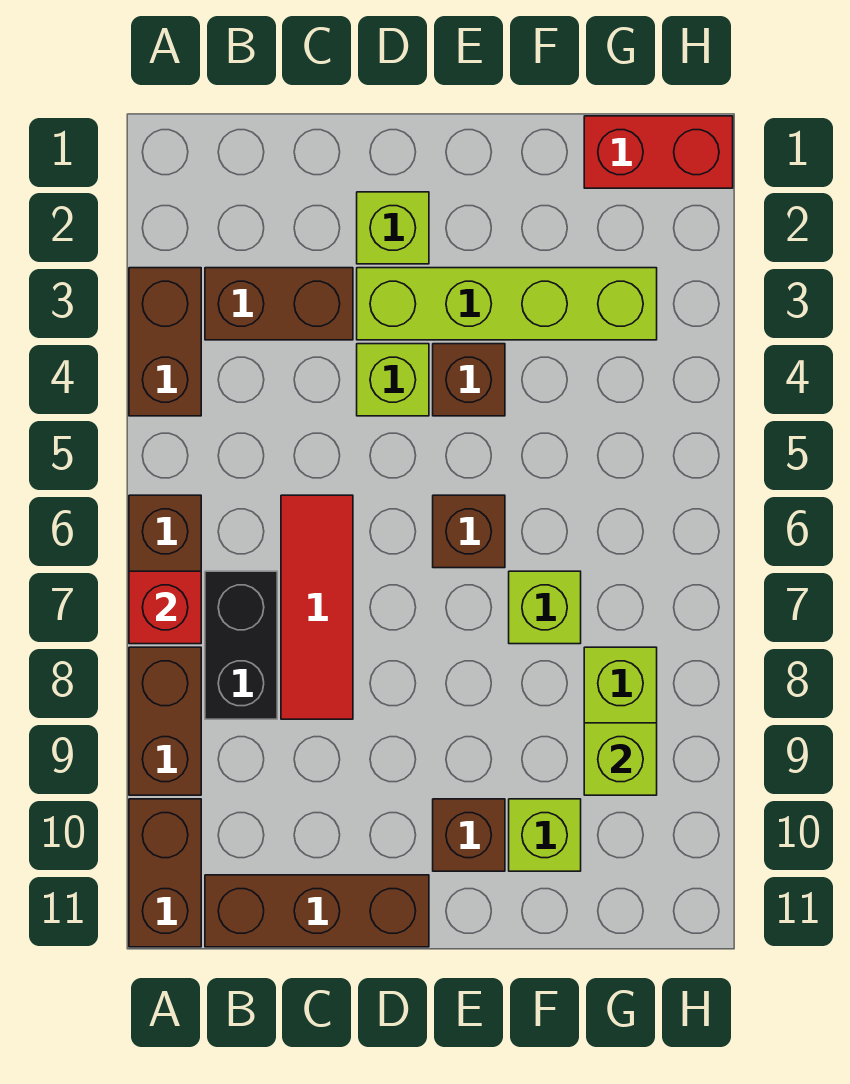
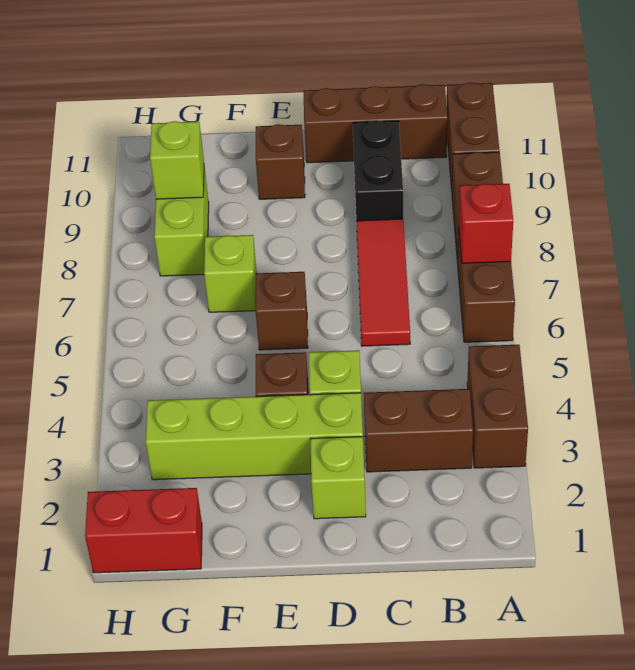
black brick B7:B8 level 1 -> black brick C9:C10 level 1
lime brick F10 level 1 -> none

